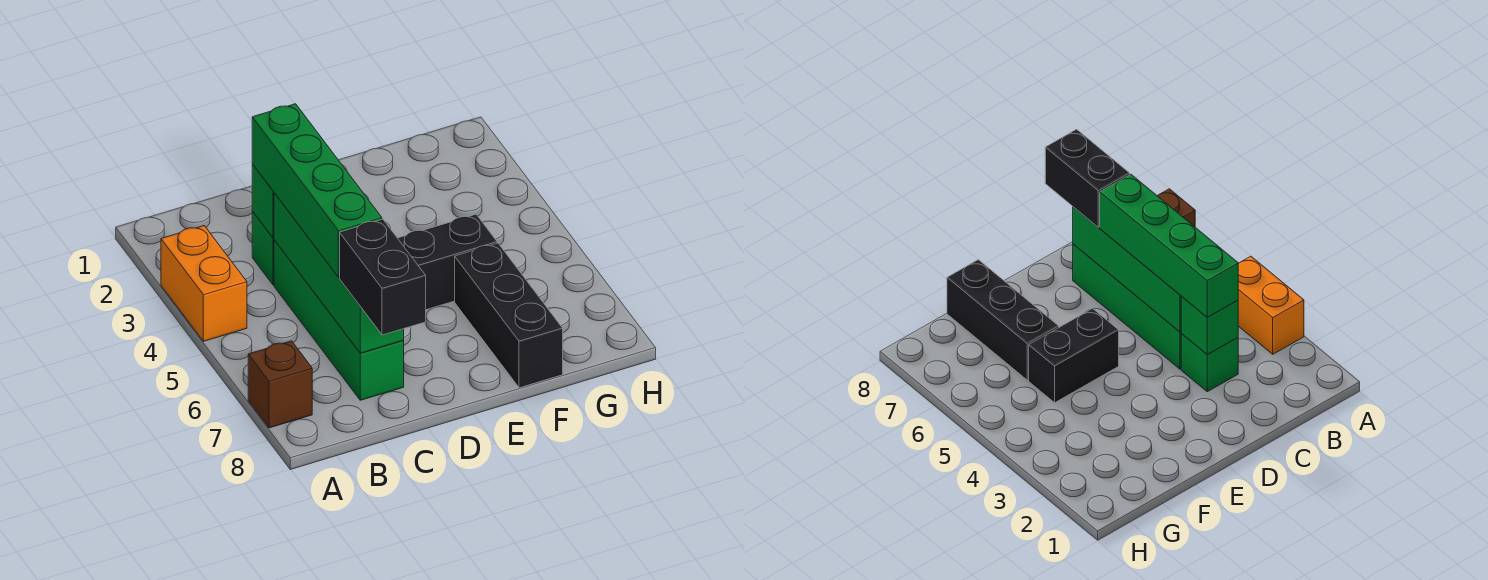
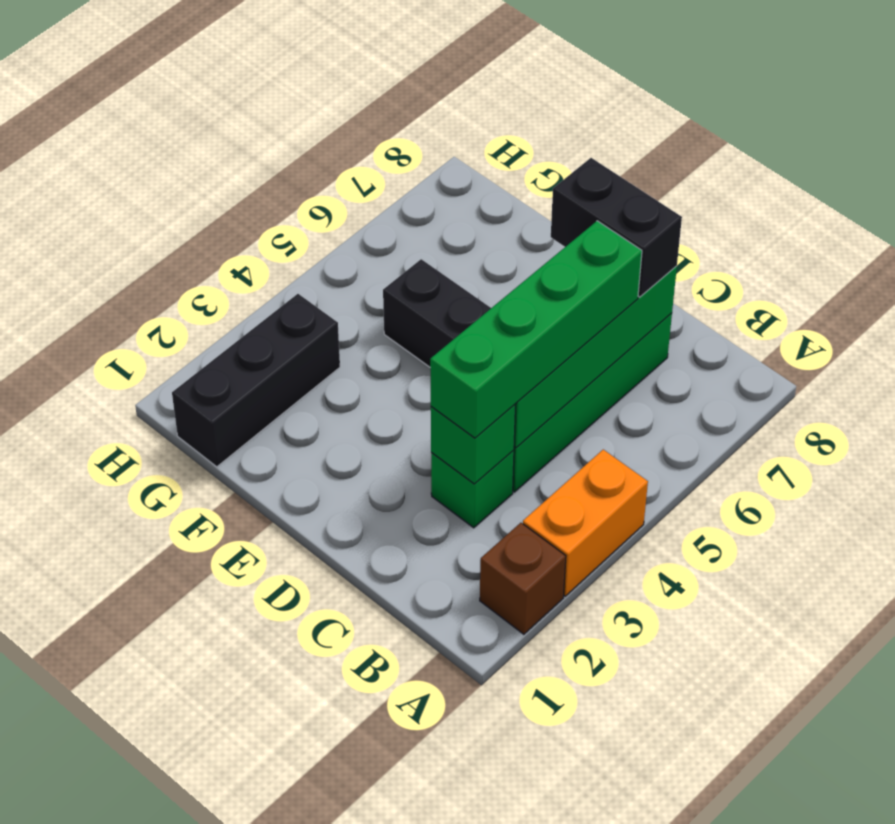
brown brick A7 level 1 -> brown brick A2 level 1
black brick C7:C8 level 3 -> black brick C7:D7 level 3
black brick F6:F8 level 1 -> black brick G1:G3 level 1

